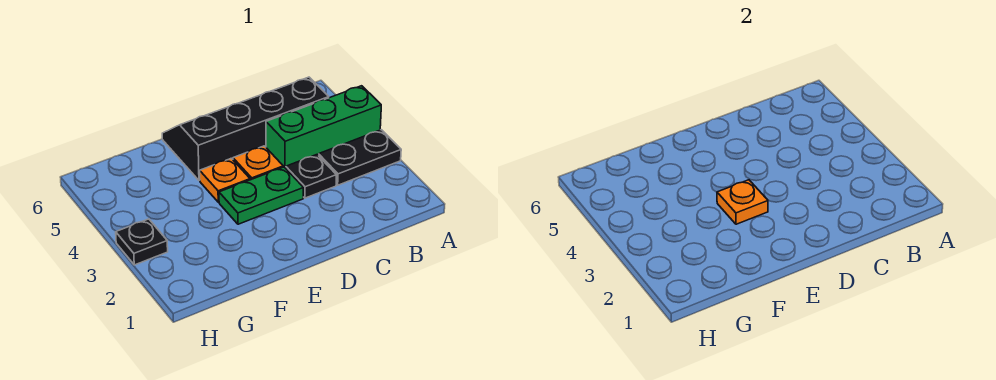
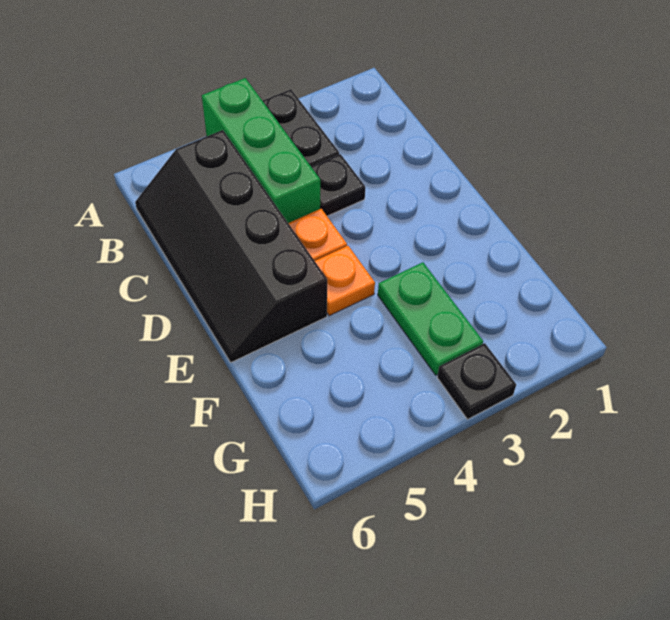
green plate D3:E3 level 1 -> green plate F3:G3 level 1
orange plate E3 level 2 -> none

